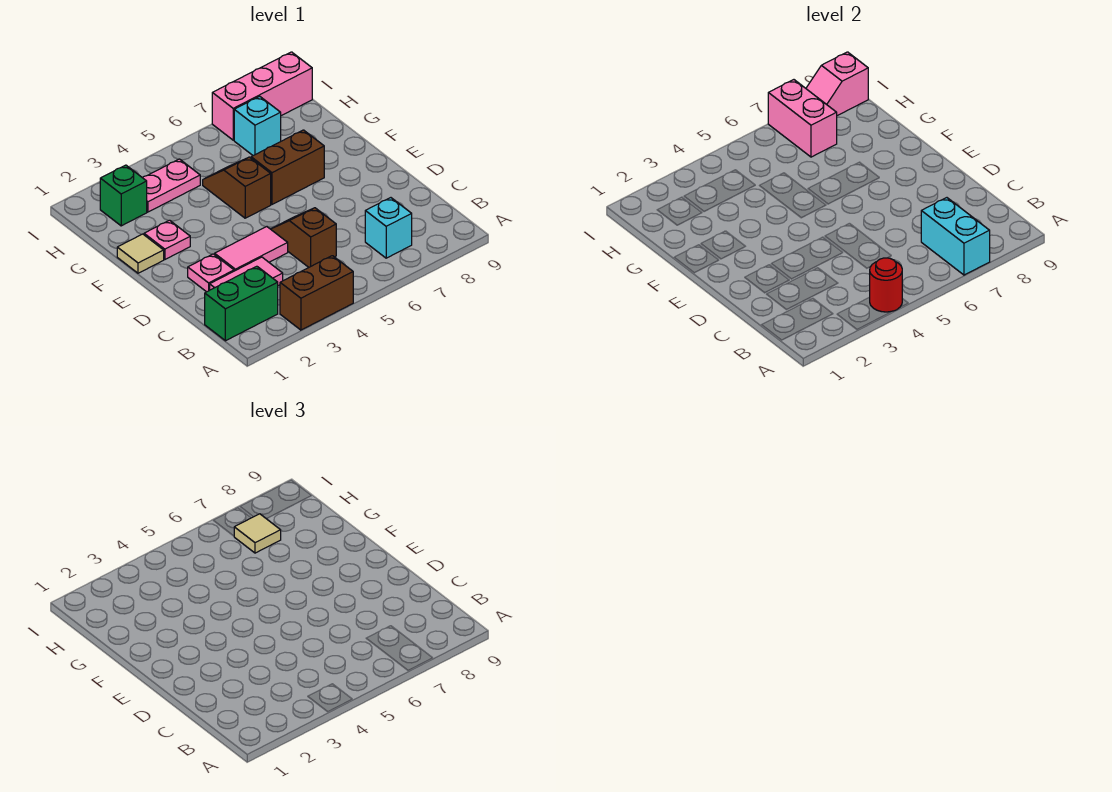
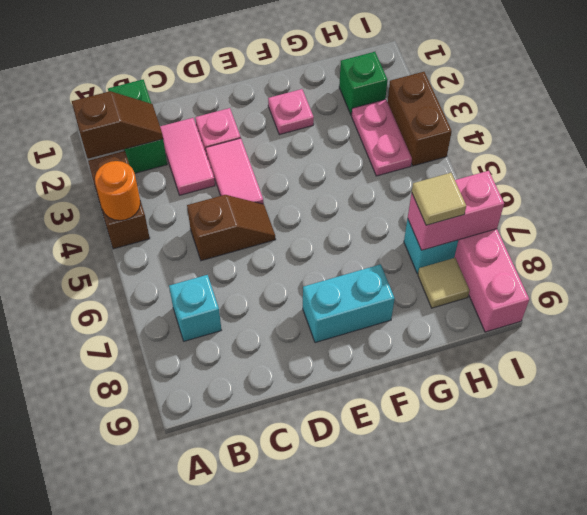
red round brick A4 level 2 -> orange round brick A4 level 2
cyan brick A7:B7 level 2 -> cyan brick E8:F8 level 1
tan tile F1 level 1 -> tan tile H8 level 1
brown slope F5:G5 level 1 top F -> brown slope A2:B2 level 2 top A
brown brick F6:F7 level 1 -> brown brick I3:I4 level 1
pink slope I8:I9 level 2 top 9 -> none

